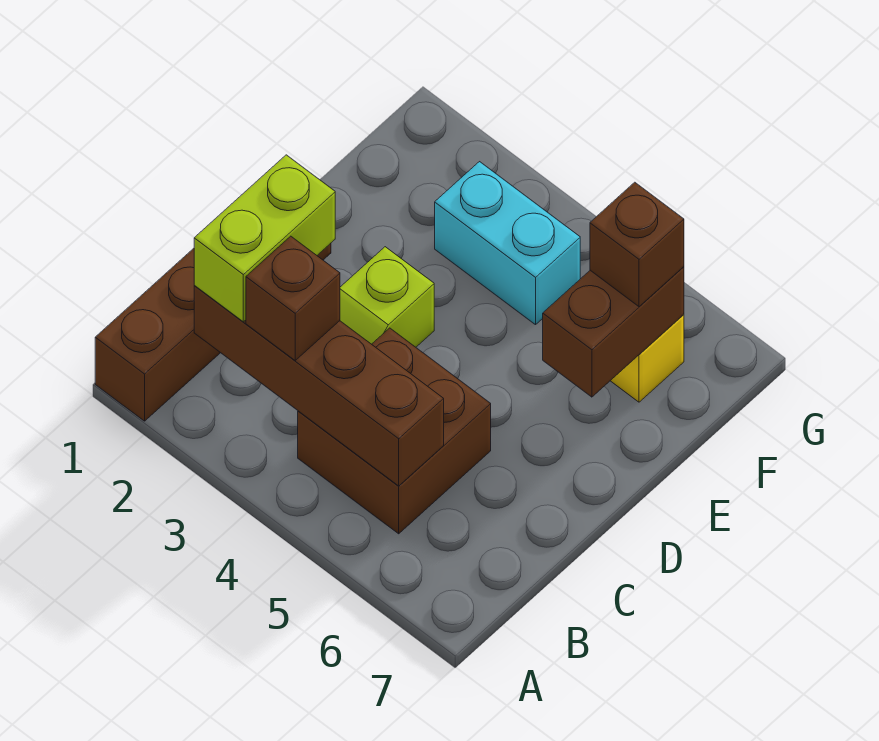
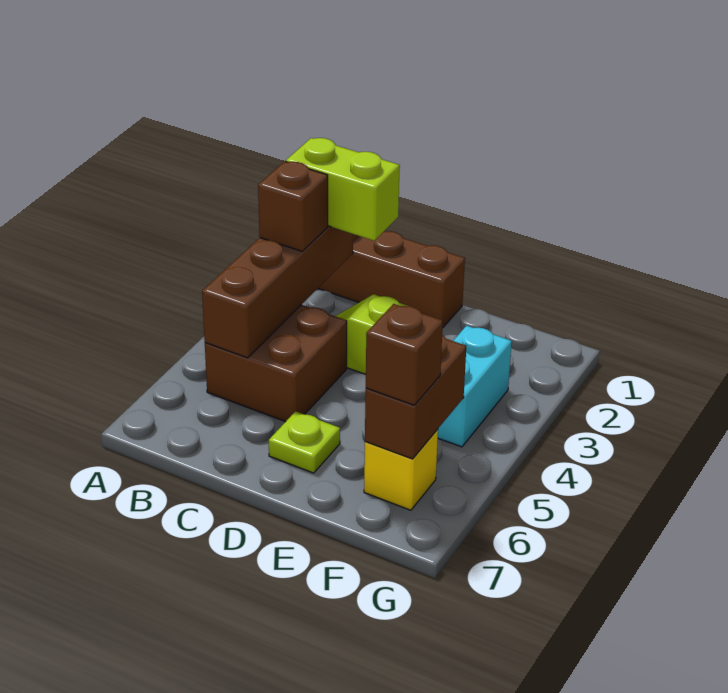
none -> lime plate D6 level 1
brown brick E6:F6 level 2 -> brown brick F5:F6 level 2

